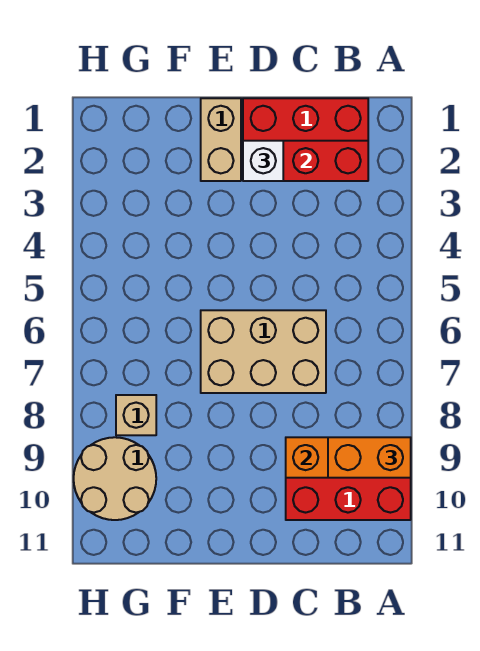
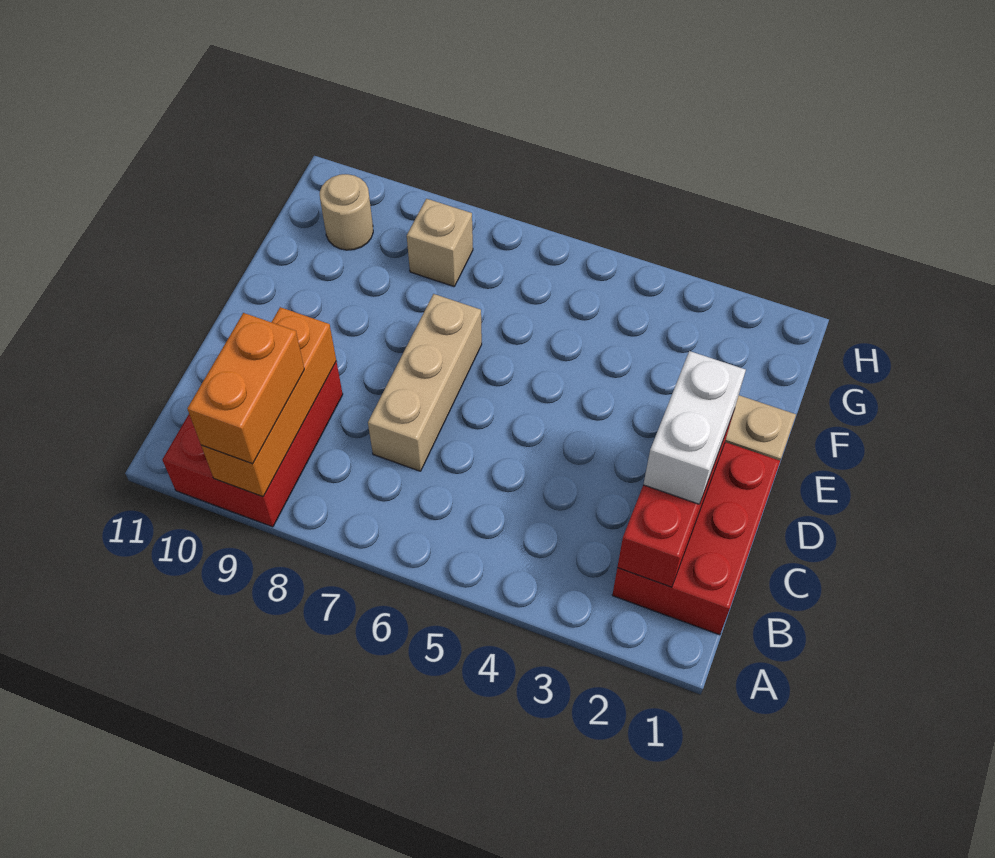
tan brick C6:E7 level 1 -> tan brick C7:E7 level 1
white brick D2 level 3 -> white brick C2:D2 level 3
tan round brick G9:H10 level 1 -> tan round brick G10 level 1

